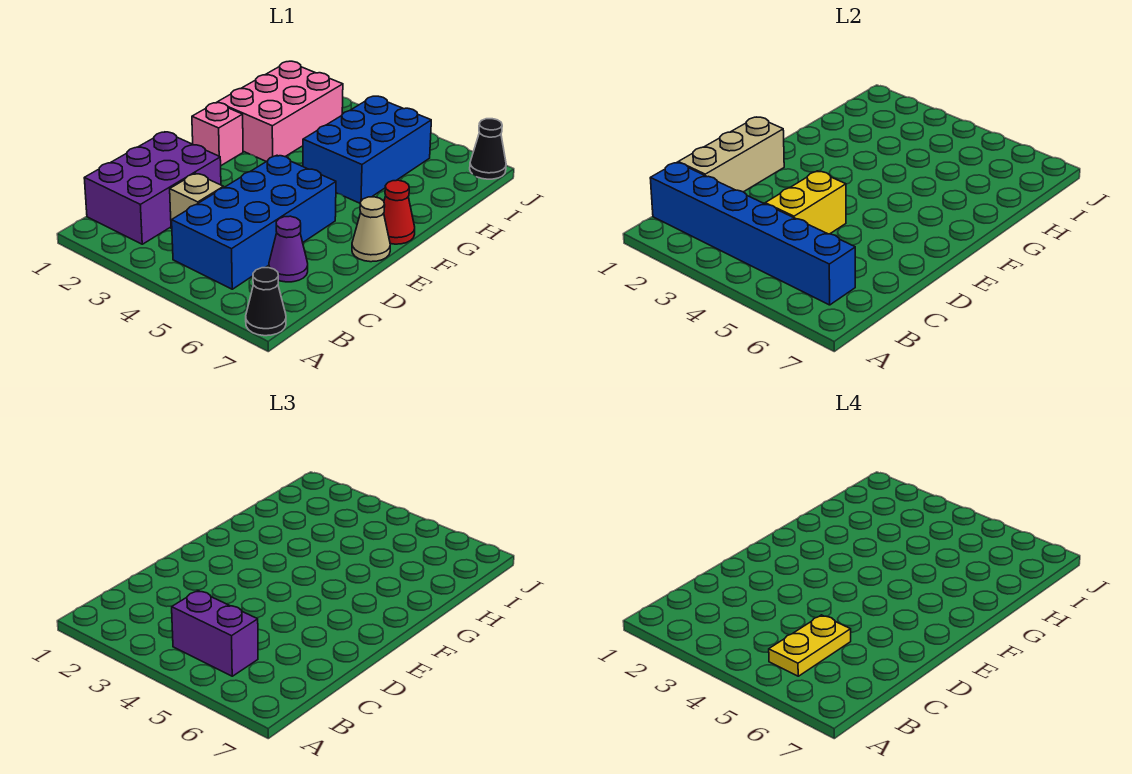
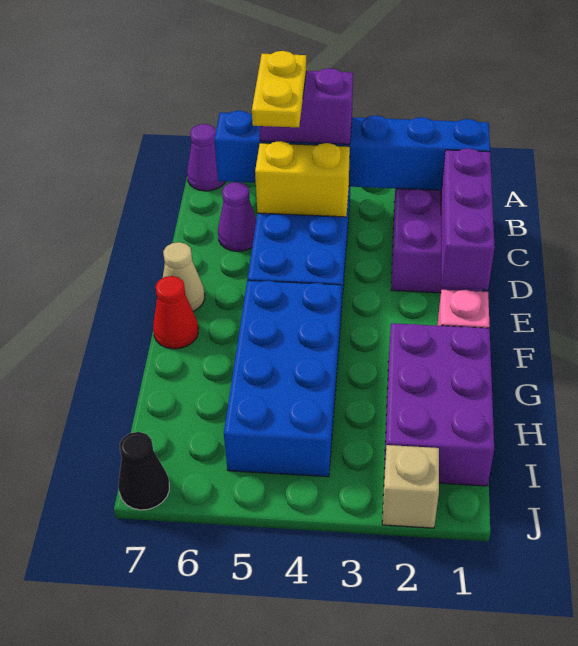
black cone A7 level 1 -> purple cone A7 level 1
tan brick C1:E1 level 2 -> purple brick C1:E1 level 2
tan brick C3 level 1 -> tan brick J2 level 1
yellow brick C4:D4 level 2 -> yellow brick C4:C5 level 2
pink brick G1:I2 level 1 -> purple brick G1:I2 level 1
blue brick G4:I5 level 1 -> blue brick F4:I5 level 1

